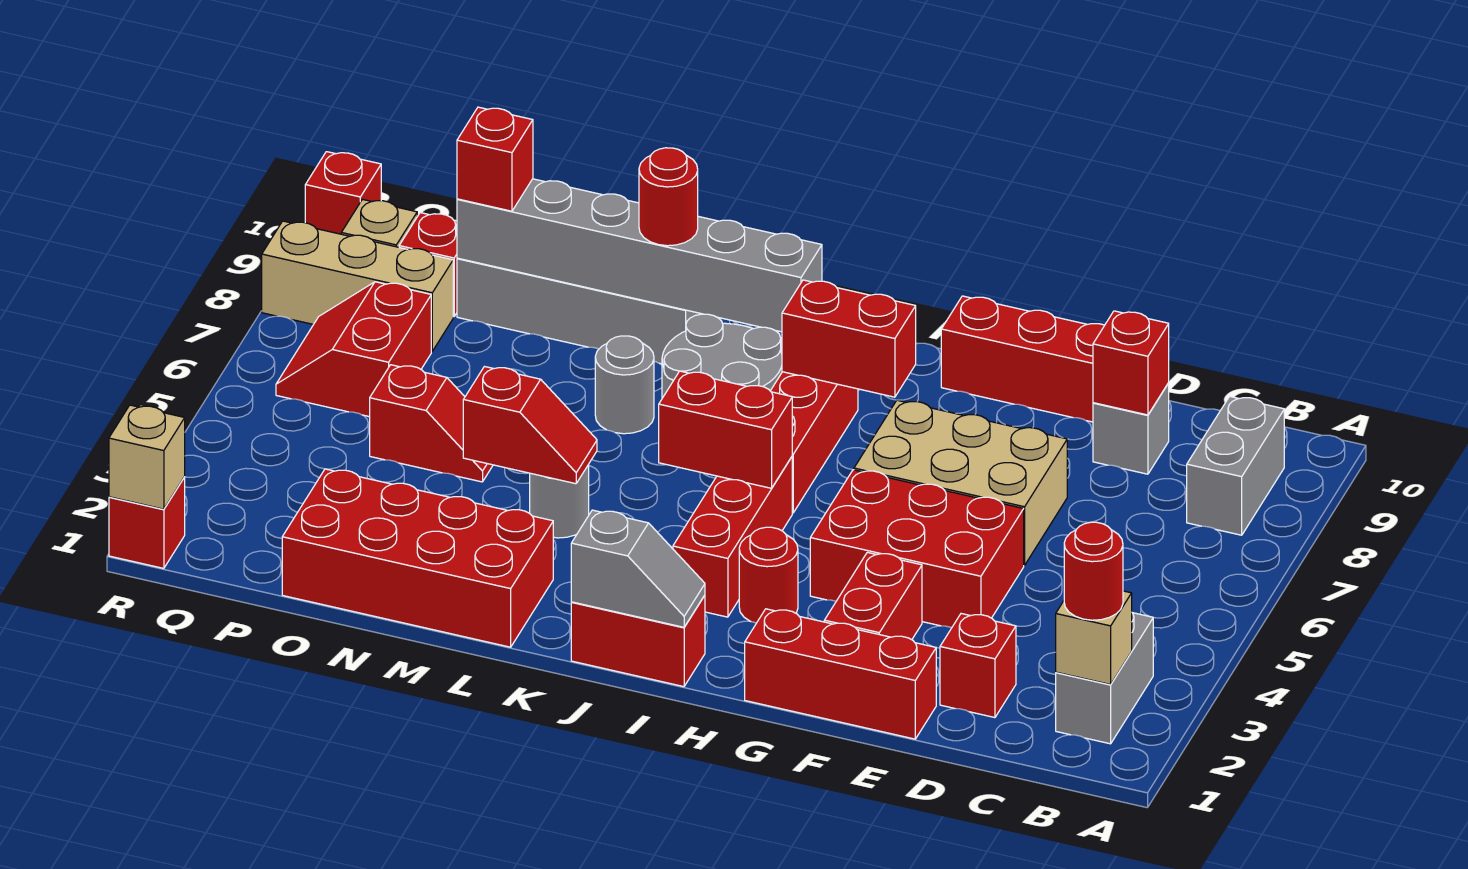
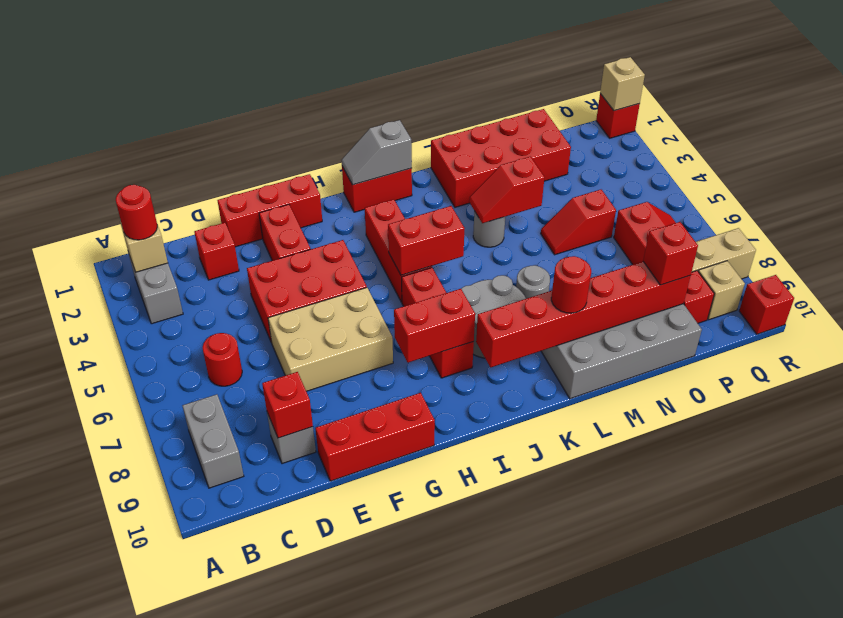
red round brick H3 level 1 -> red round brick C6 level 1
grey brick J9:O9 level 2 -> red brick J9:O9 level 2

